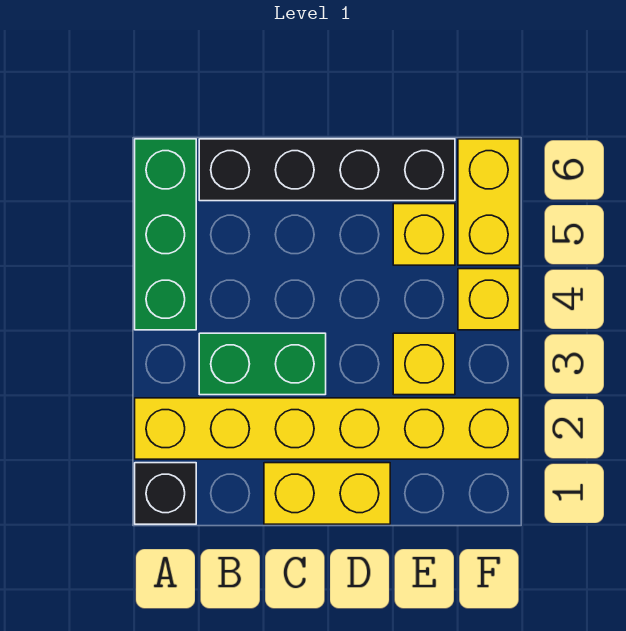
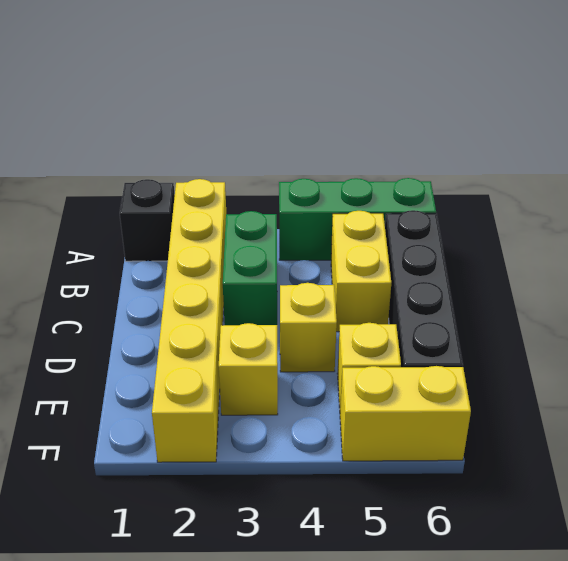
yellow brick C1:D1 level 1 -> yellow brick B5:C5 level 1
yellow brick F4 level 1 -> yellow brick D4 level 1

